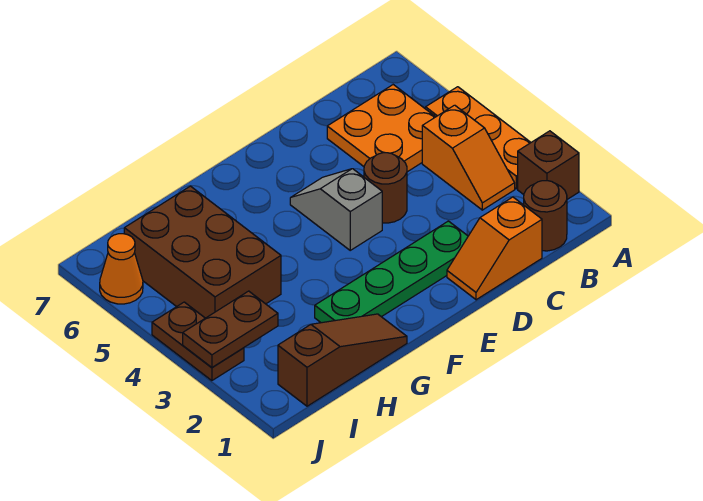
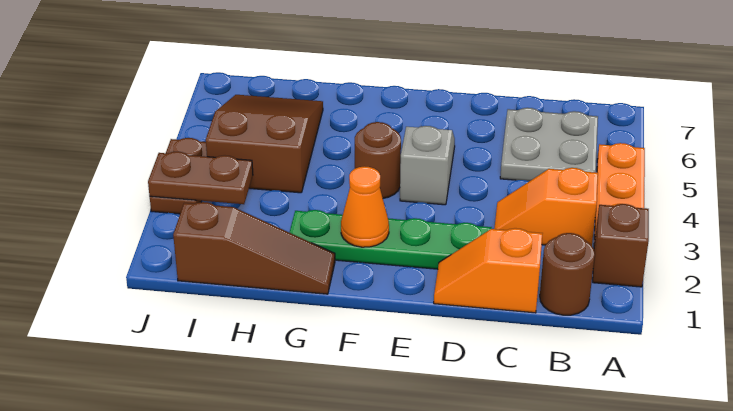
orange slope B3:B4 level 1 top 4 -> orange slope B3:C3 level 1 top B
orange plate B5:C6 level 1 -> grey plate B5:C6 level 1
brown round brick D4 level 1 -> brown round brick F4 level 1
brown brick H4:I6 level 1 -> brown slope H4:I6 level 1 top 4
orange cone J6 level 1 -> orange cone F2 level 2

